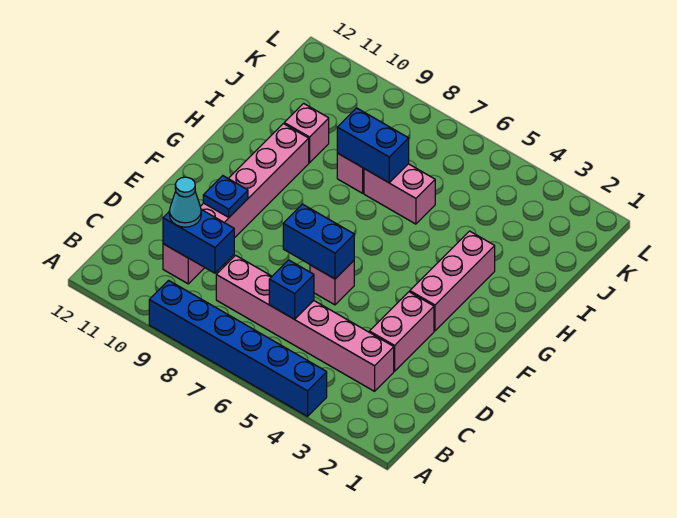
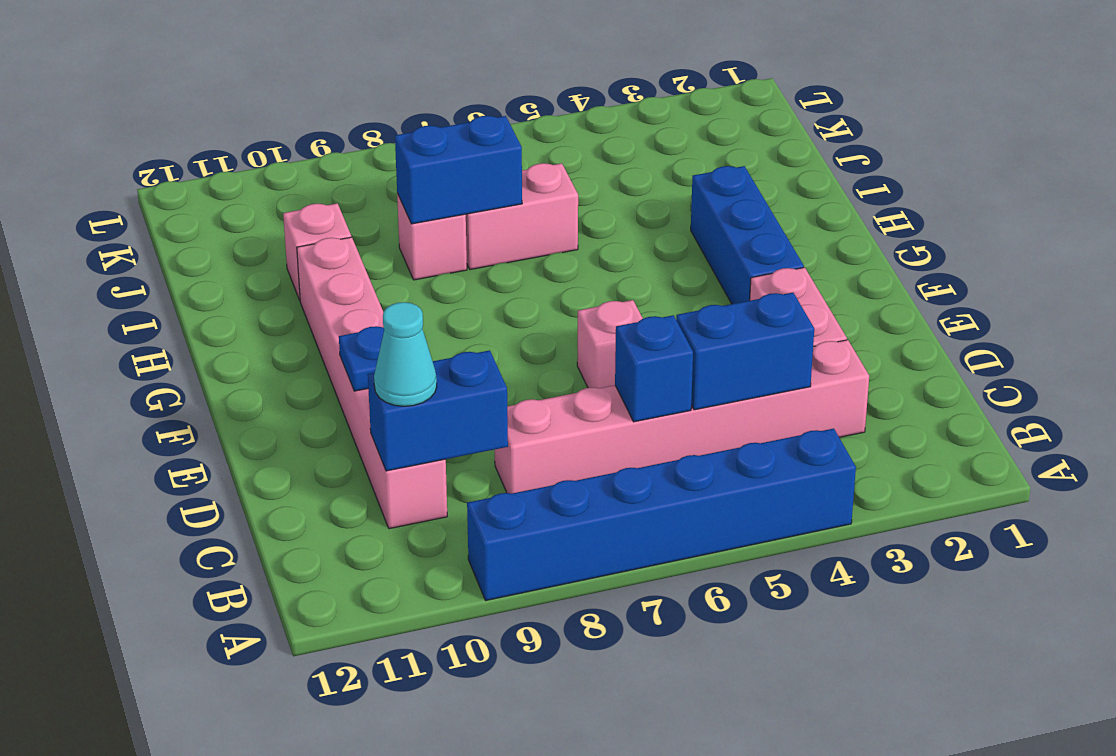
blue brick E6:E7 level 2 -> blue brick C4:C5 level 2
pink brick F3:H3 level 1 -> blue brick F3:H3 level 1

